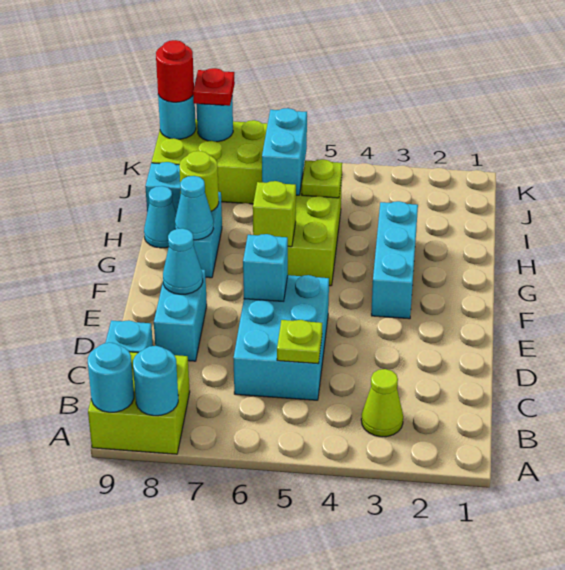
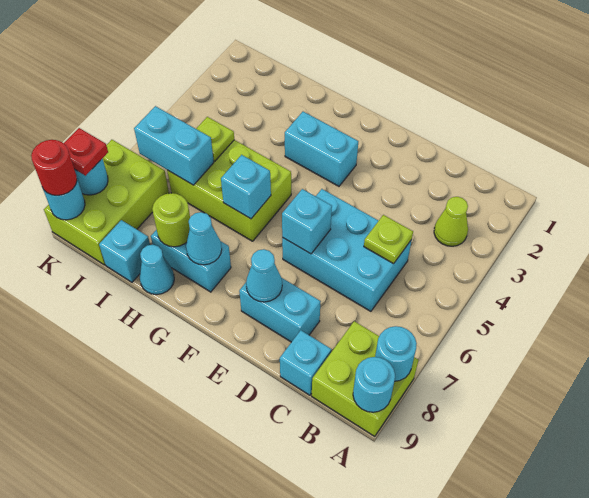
cyan brick F3:H3 level 1 -> cyan brick F3:G3 level 1
lime brick G6 level 2 -> cyan brick G6 level 2

